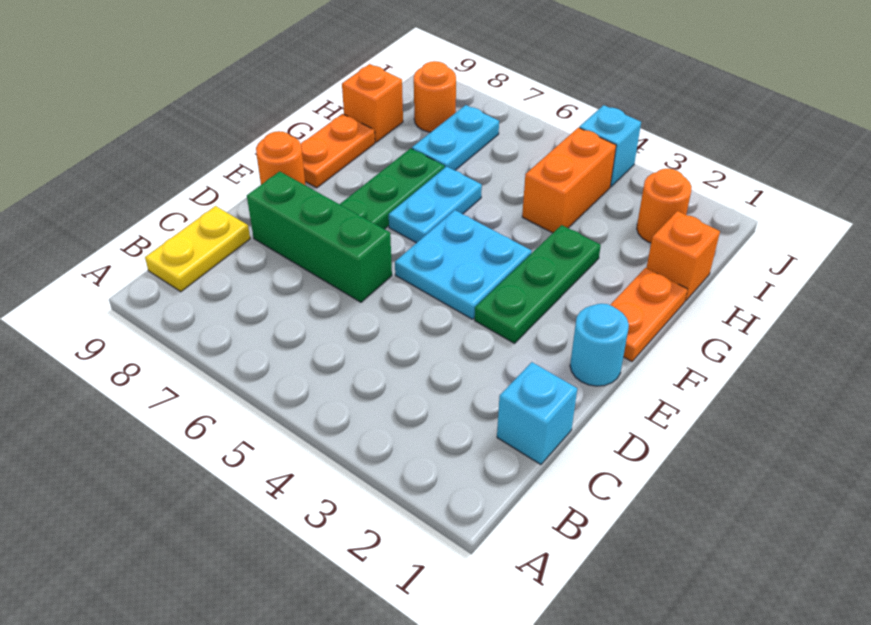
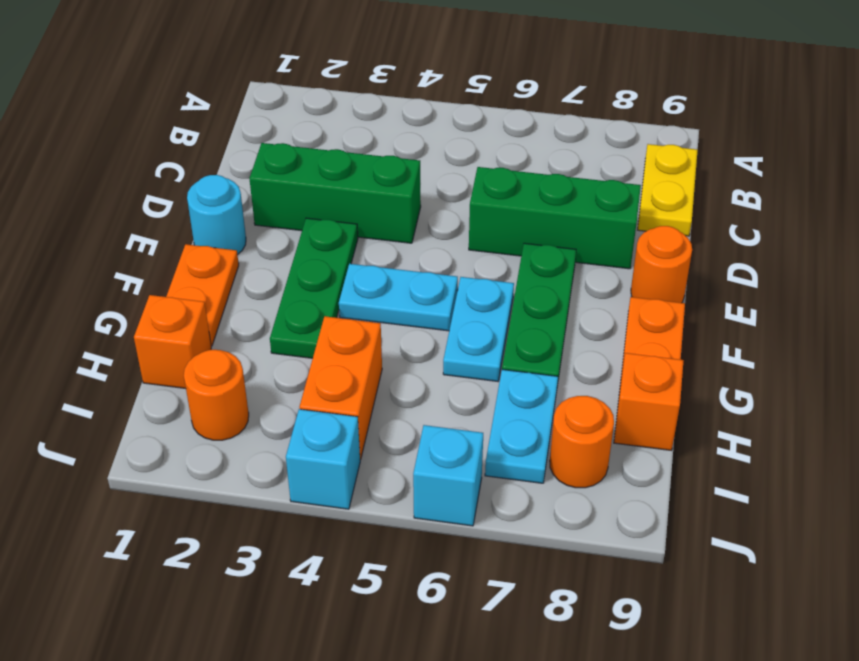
cyan brick C1 level 1 -> cyan brick J6 level 1
none -> green brick D2:D4 level 1
cyan plate E4:F5 level 1 -> cyan plate F4:F5 level 1

